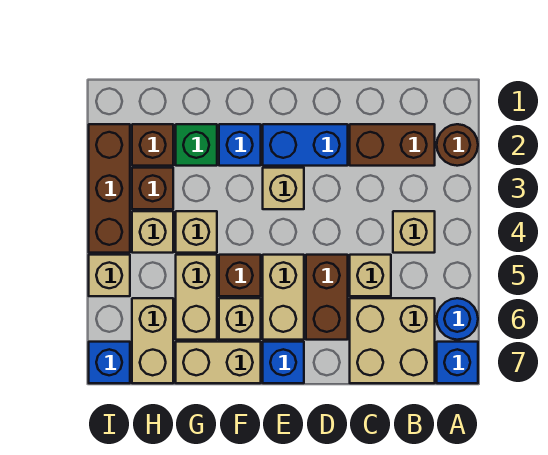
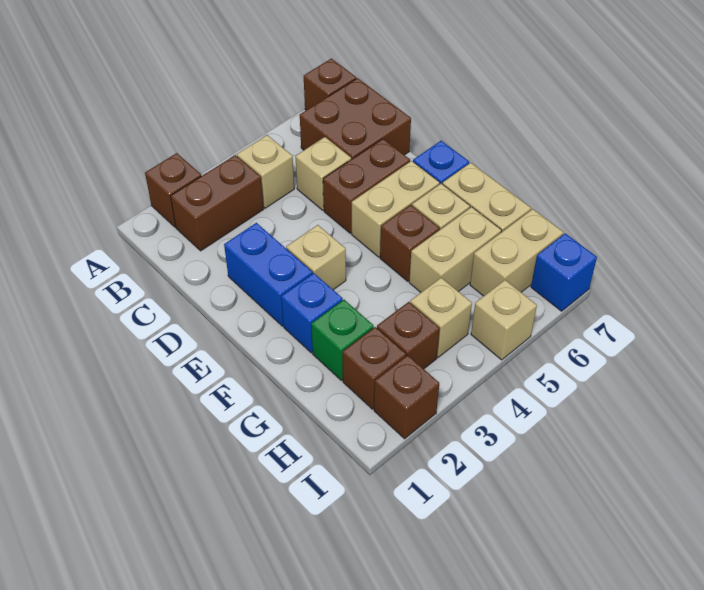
brown round brick A2 level 1 -> brown brick A2 level 1
blue round brick A6 level 1 -> none
blue brick A7 level 1 -> brown brick A7 level 1
brown brick B2:C2 level 1 -> brown brick B2:B3 level 1
tan brick B6:C7 level 1 -> brown brick B6:C7 level 1
tan brick G4 level 1 -> none
brown brick I2:I4 level 1 -> brown brick I2 level 1

